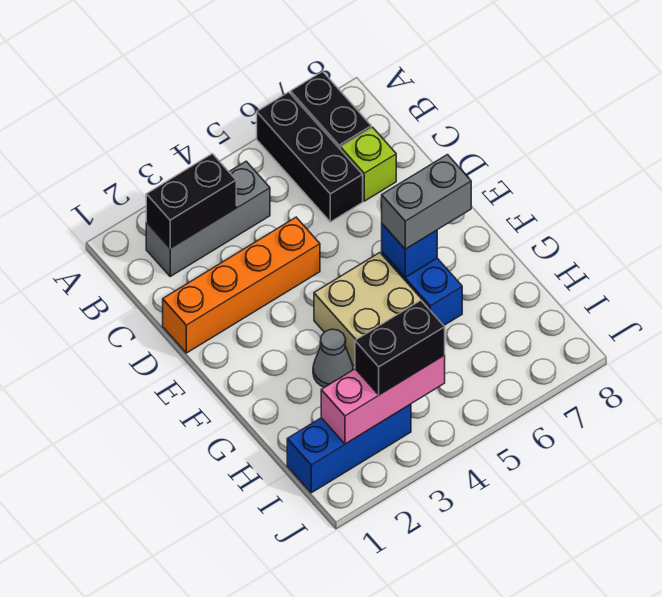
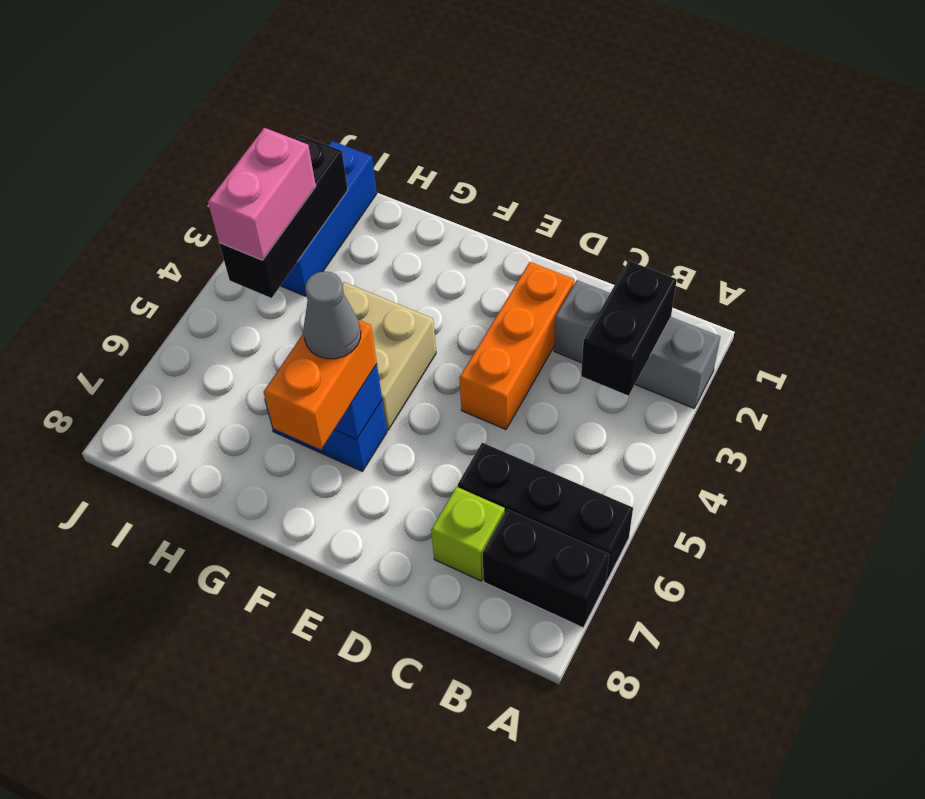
grey brick B2:B4 level 1 -> grey brick A2:C2 level 1
orange brick D1:D4 level 1 -> orange brick D2:D4 level 1
grey brick F6:F7 level 3 -> orange brick F6:F7 level 3
grey cone G3 level 1 -> grey cone F6 level 4
pink brick I2:I4 level 2 -> black brick I2:I4 level 2
black brick I3:I4 level 3 -> pink brick I3:I4 level 3

